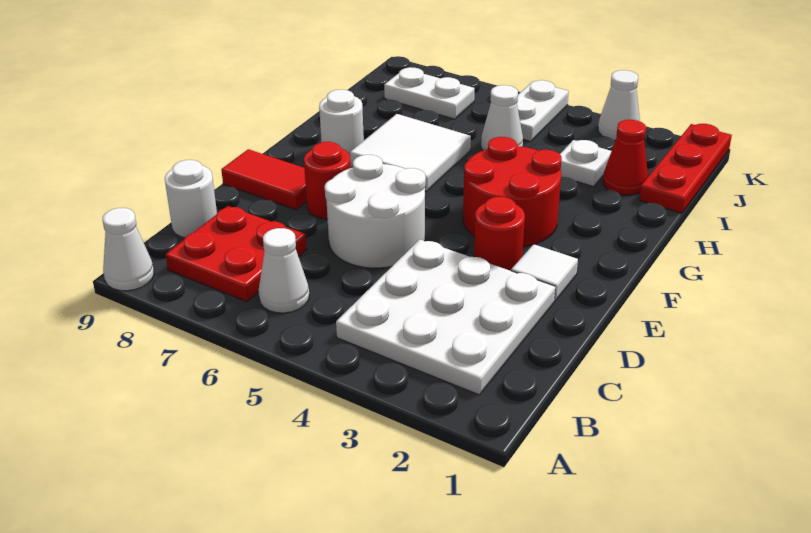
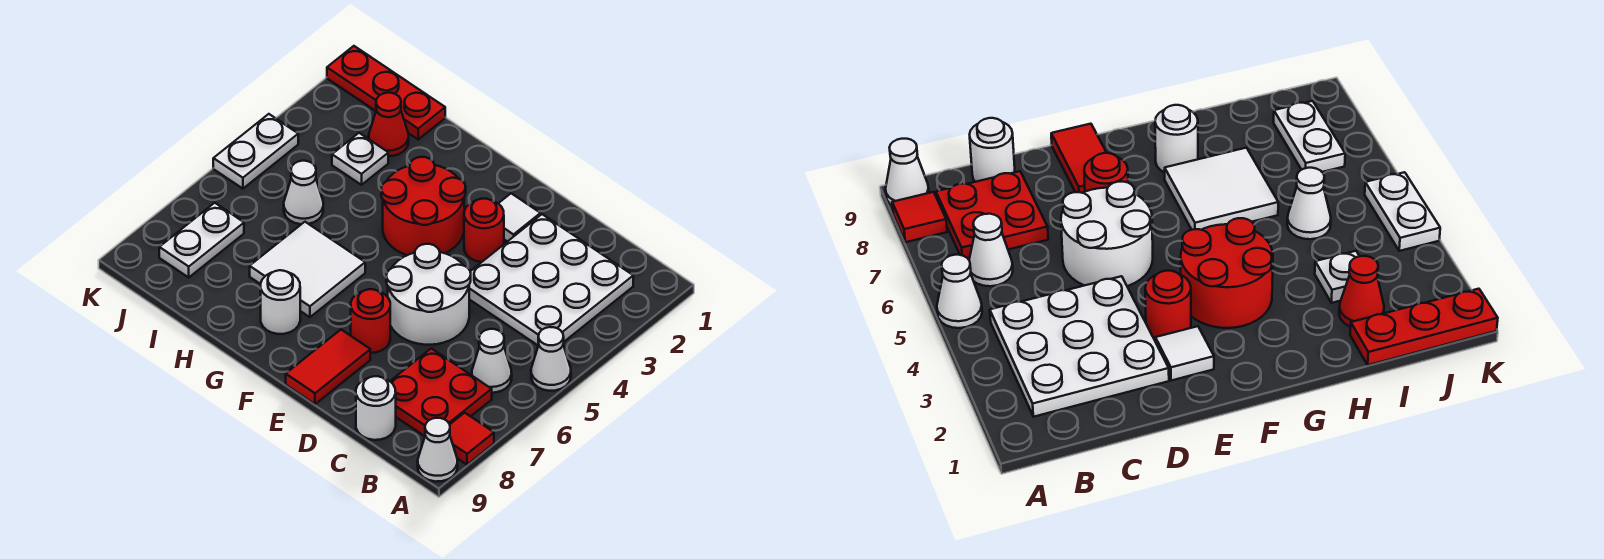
none -> red tile A8 level 1
white plate J5:K5 level 1 -> white plate K4:K5 level 1
white cone K3 level 1 -> white cone A5 level 1

